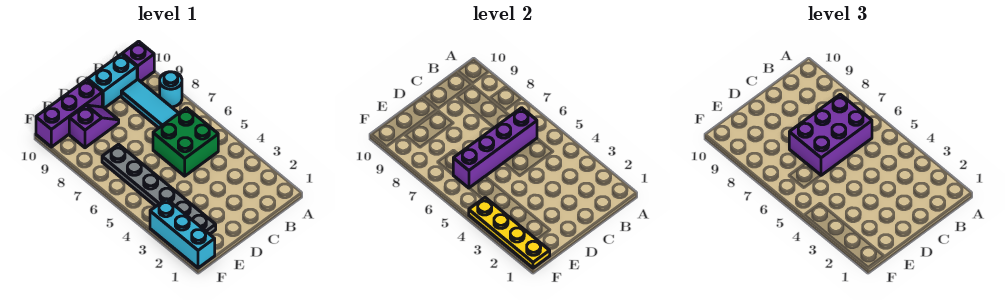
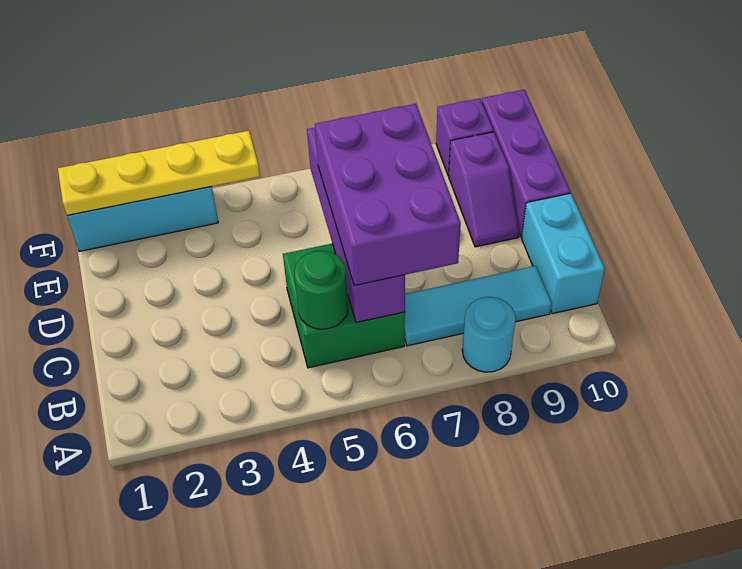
purple brick A10 level 1 -> purple brick F9 level 1
none -> green round brick B5 level 2
grey plate E2:E7 level 1 -> none

